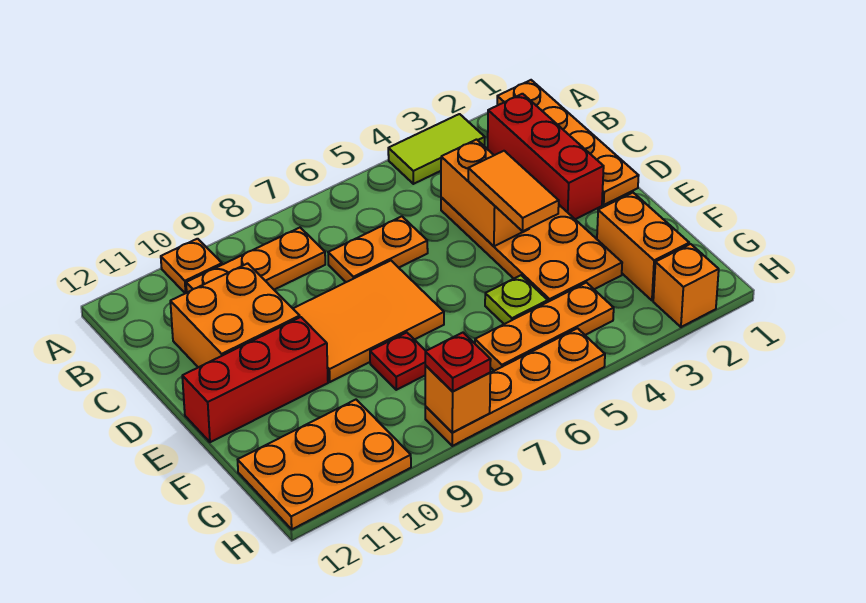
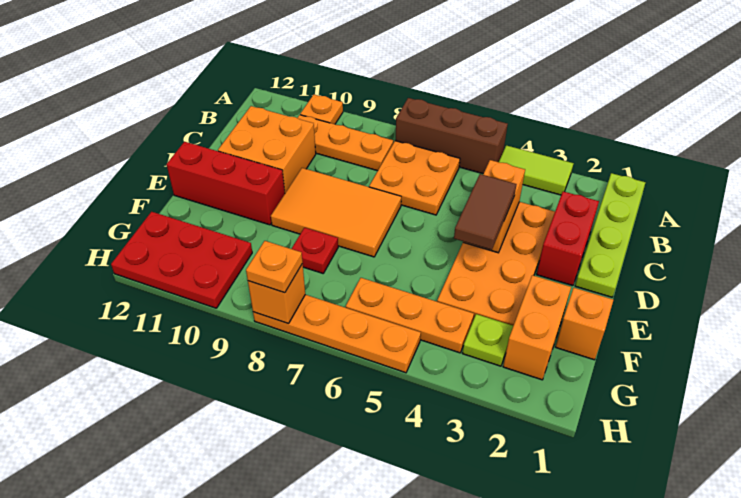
orange plate A1:D1 level 1 -> lime plate A1:D1 level 1
none -> brown brick A5:A7 level 1
red brick B2:D2 level 1 -> red brick C2:D2 level 1
orange plate C6:C7 level 1 -> orange plate B6:C7 level 1
orange tile D4:E4 level 3 -> brown tile D4:E4 level 3
lime plate F5 level 1 -> lime plate G3 level 1
orange plate G10:H12 level 1 -> red plate G10:H12 level 1
orange brick H2 level 1 -> orange brick F1 level 1
red plate H8 level 3 -> orange plate H8 level 3

